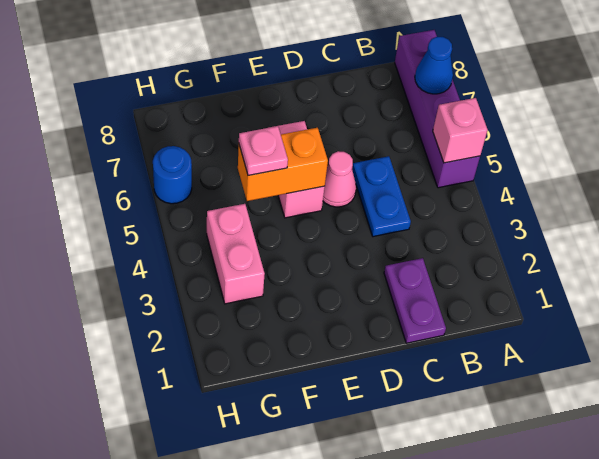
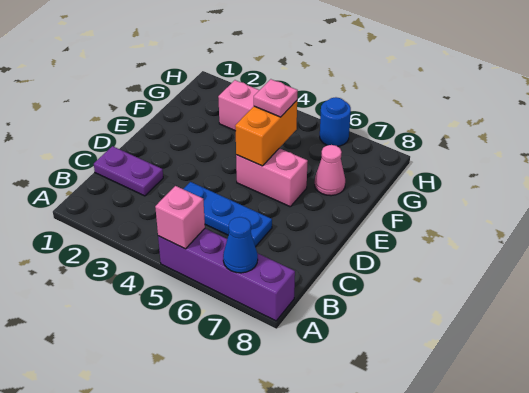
blue plate C4:C5 level 1 -> blue plate C4:C6 level 1
pink cone D5 level 1 -> pink cone F7 level 1

